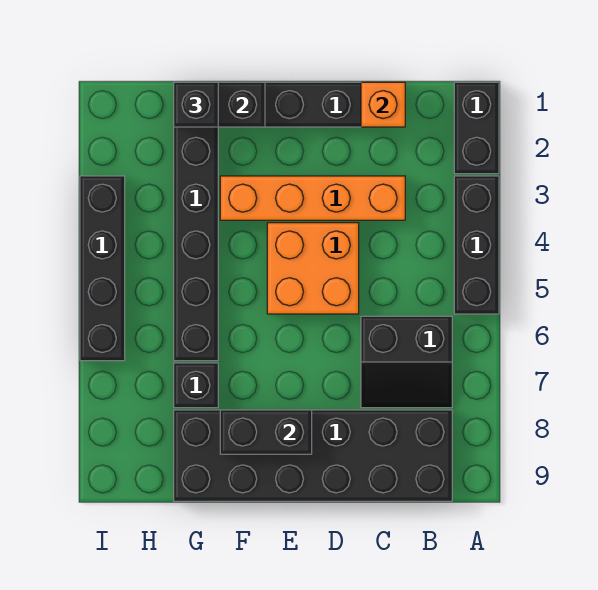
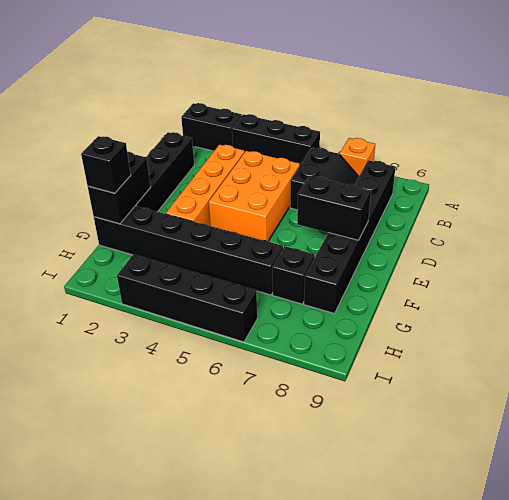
black brick B8:G9 level 1 -> black brick B8:G8 level 1
orange brick C1 level 2 -> orange brick A7 level 1
orange brick D4:E5 level 1 -> orange brick C4:E5 level 1
black brick E8:F8 level 2 -> black brick E7:E8 level 2

